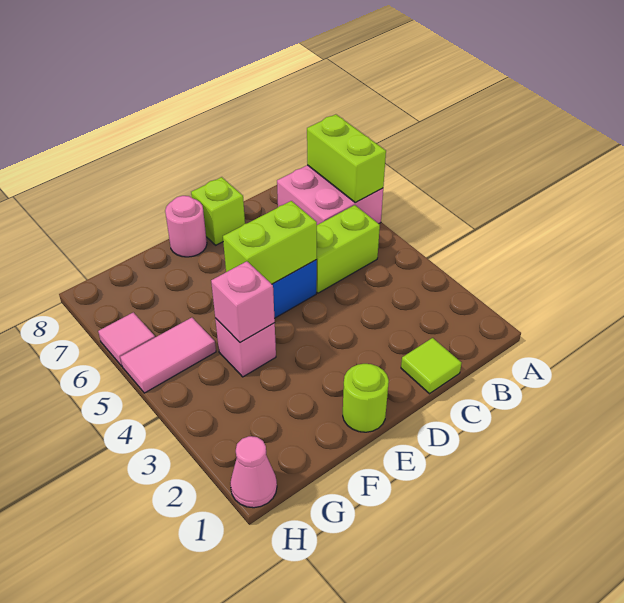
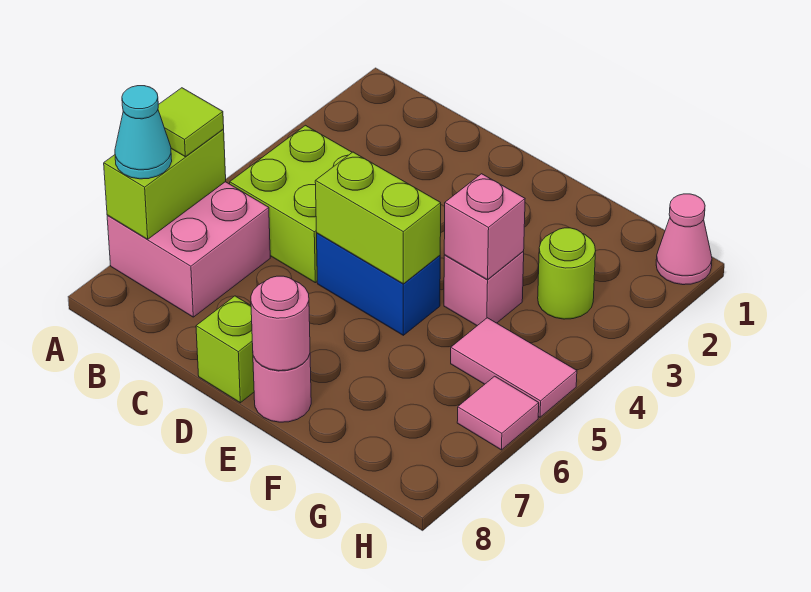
none -> cyan cone A7 level 3
lime brick B5:C5 level 1 -> lime brick B4:C5 level 1
lime tile C1 level 1 -> lime tile A6 level 3
lime round brick E1 level 1 -> lime round brick G3 level 1
none -> pink round brick E8 level 2

